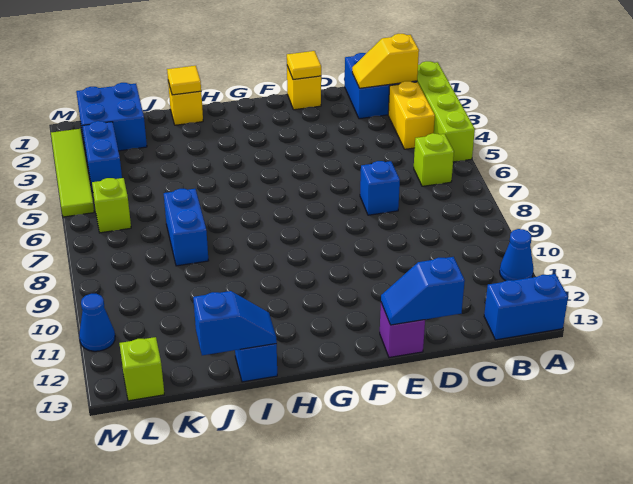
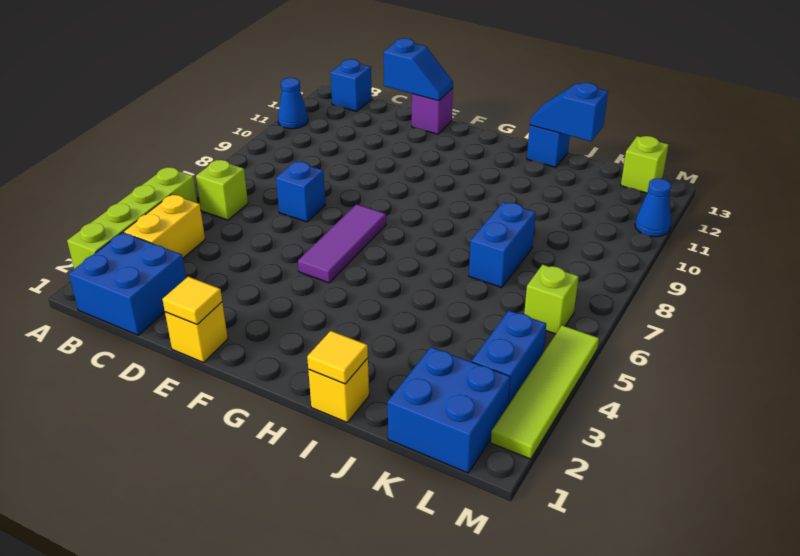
blue brick A13:B13 level 1 -> blue brick B13 level 1
yellow slope B2:C2 level 2 top B -> none
none -> purple tile F5:F7 level 1

